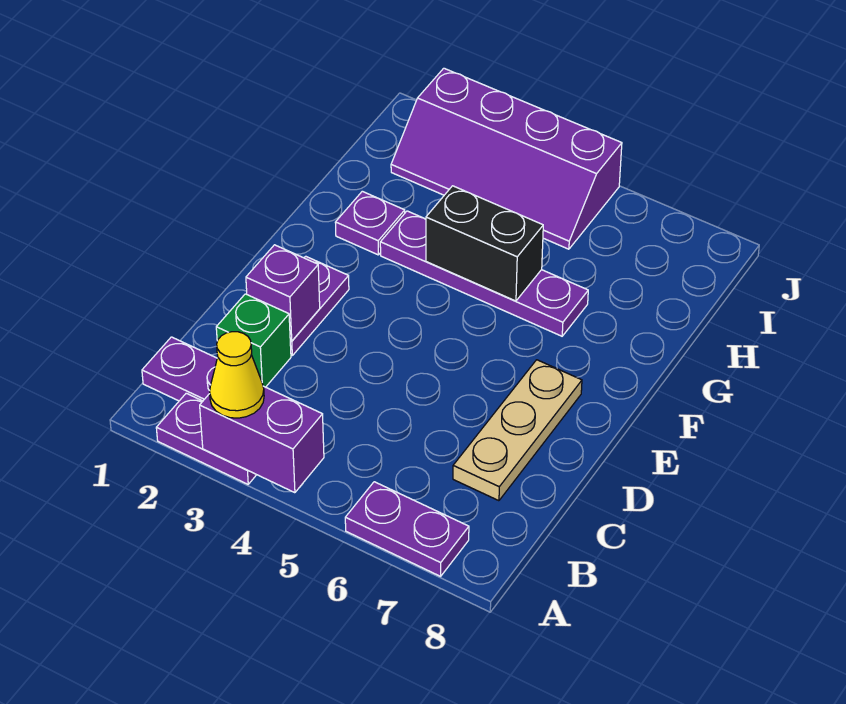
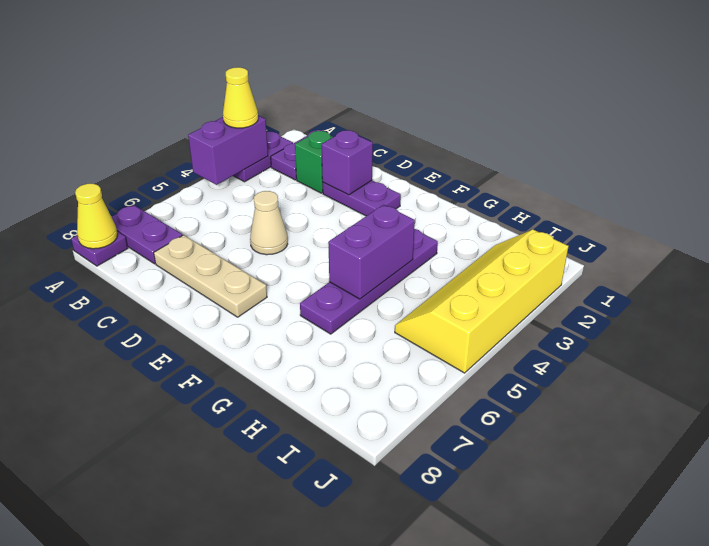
purple plate A6:A7 level 1 -> purple plate A7:B7 level 1
none -> yellow cone A8 level 2
none -> tan cone D5 level 1
purple plate G2 level 1 -> purple plate A8 level 1
black brick G4:G5 level 2 -> purple brick G4:G5 level 2
purple slope I2:J5 level 1 top J -> yellow slope I2:J5 level 1 top J

